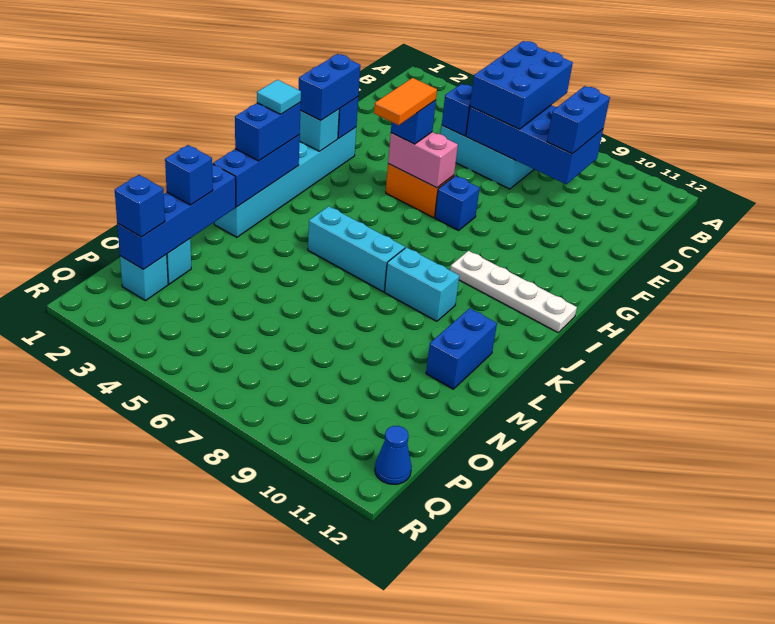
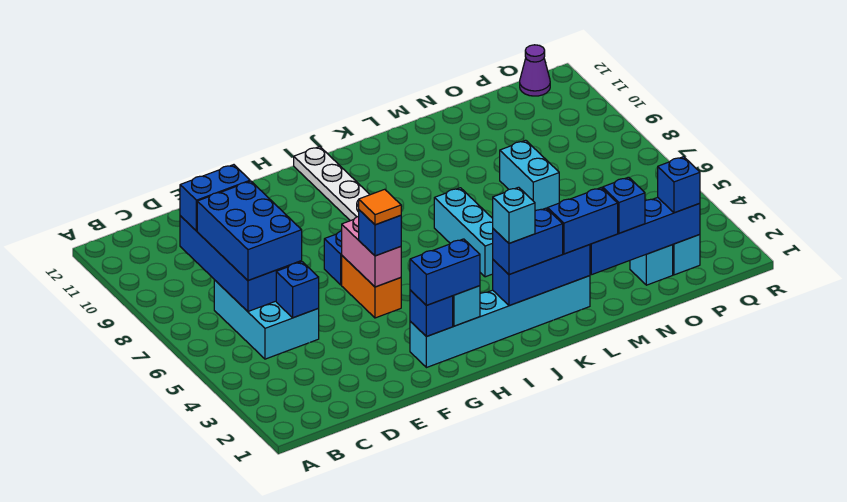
blue brick B6:D7 level 3 -> blue brick C6:D8 level 3
orange tile G5:H5 level 4 -> orange tile G5 level 4
cyan tile J2 level 4 -> cyan brick J2 level 4
cyan brick K8:K9 level 1 -> cyan brick N7:N8 level 1
blue brick L11:M11 level 1 -> blue brick L2:M2 level 3
blue cone Q12 level 1 -> purple cone Q12 level 1

